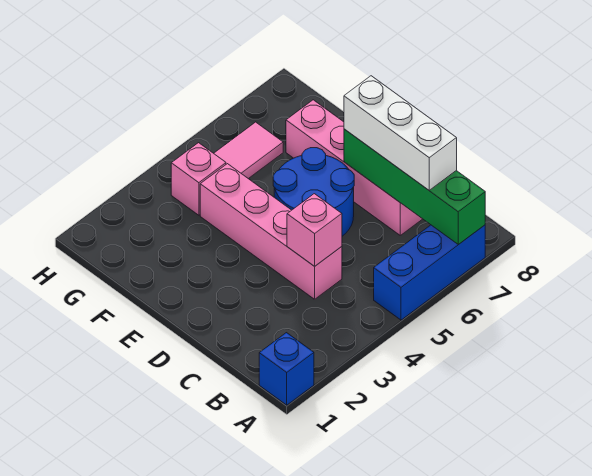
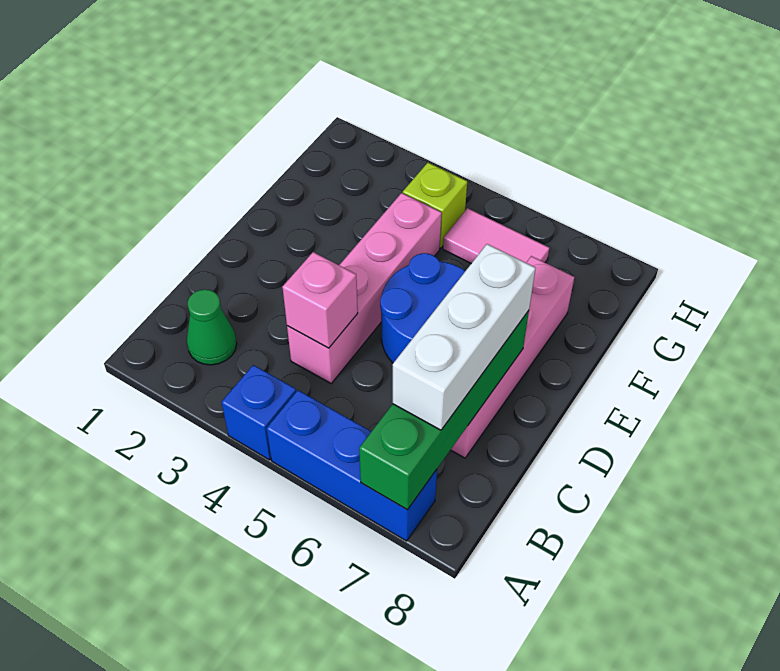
blue brick A1 level 1 -> blue brick A4 level 1
none -> green cone B2 level 1
pink brick G4 level 1 -> lime brick G4 level 1

